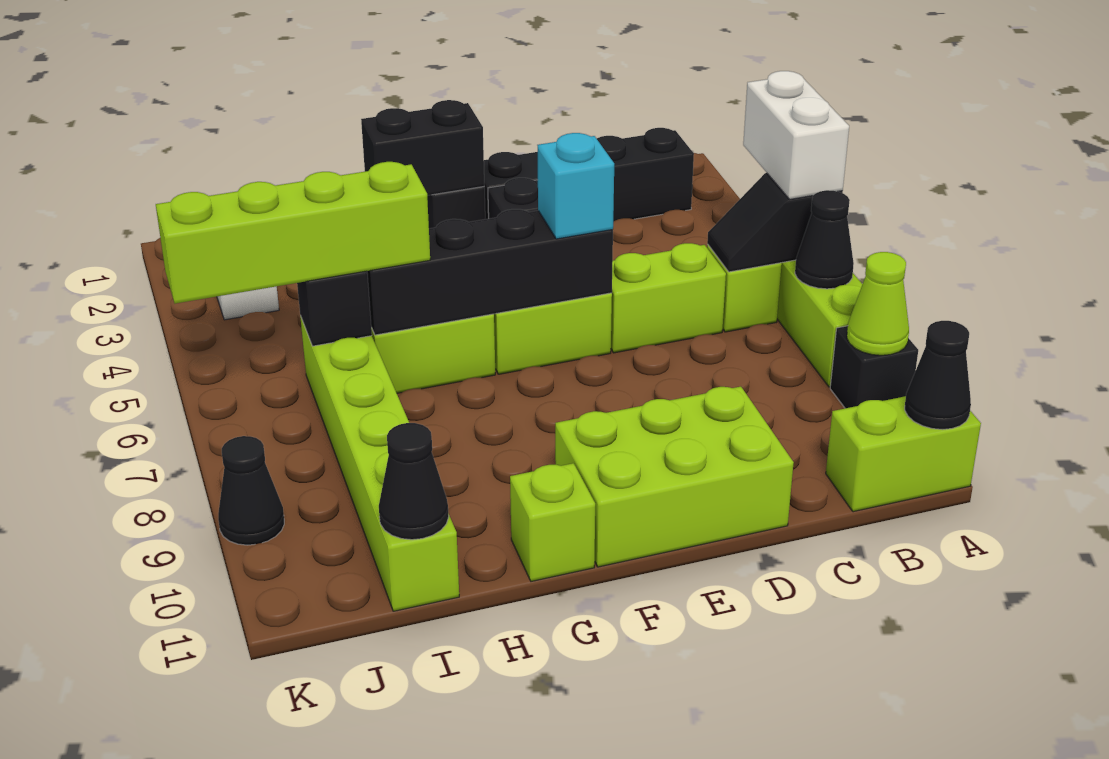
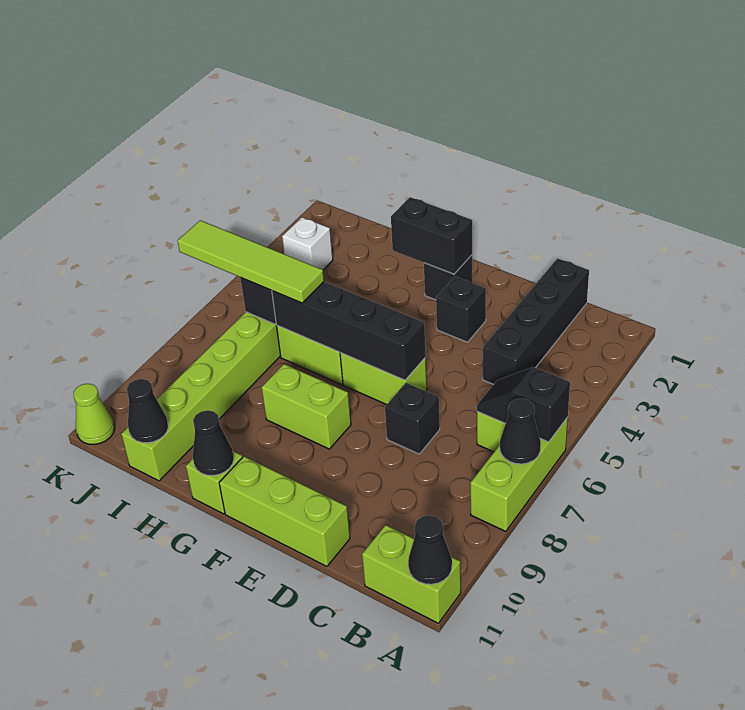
white brick A5:A6 level 3 -> none
black brick A9 level 1 -> black brick D7 level 1
lime cone A9 level 2 -> lime cone K11 level 1
black brick B2:E2 level 1 -> black brick C1:C4 level 1
lime brick C6:D6 level 1 -> lime brick F8:G8 level 1
lime brick D10:F11 level 1 -> lime brick D11:F11 level 1
cyan brick E6 level 3 -> none
lime brick H6:K6 level 3 -> lime tile H6:K6 level 3
black cone K9 level 1 -> black cone G11 level 2

